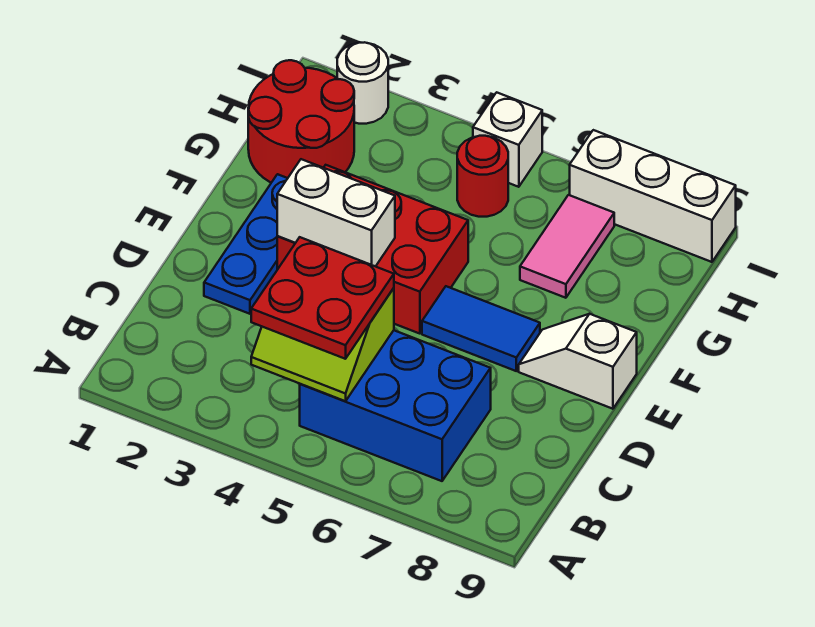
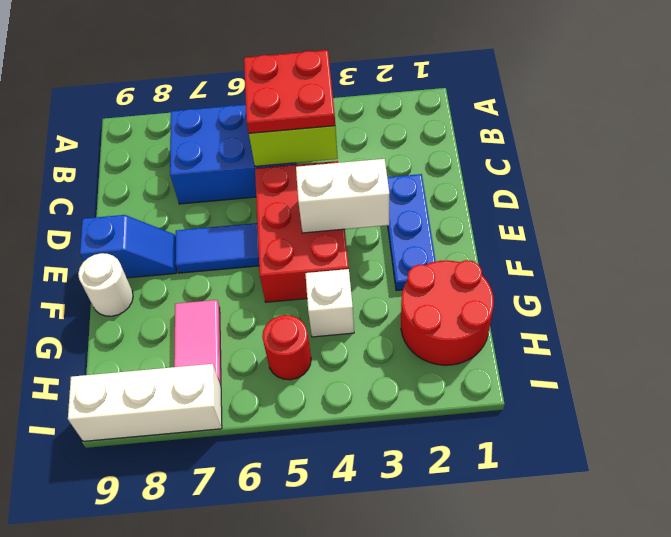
red brick E3:F5 level 1 -> red brick D4:F5 level 1
white slope E8:E9 level 1 top 9 -> blue slope E8:E9 level 1 top 9
white round brick I2 level 1 -> white round brick F9 level 1
white brick I5 level 1 -> white brick G4 level 1

